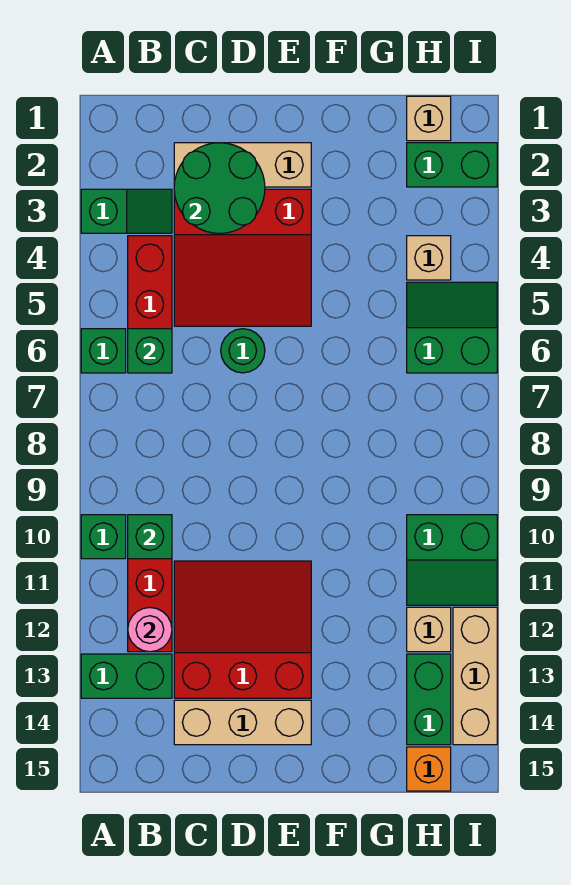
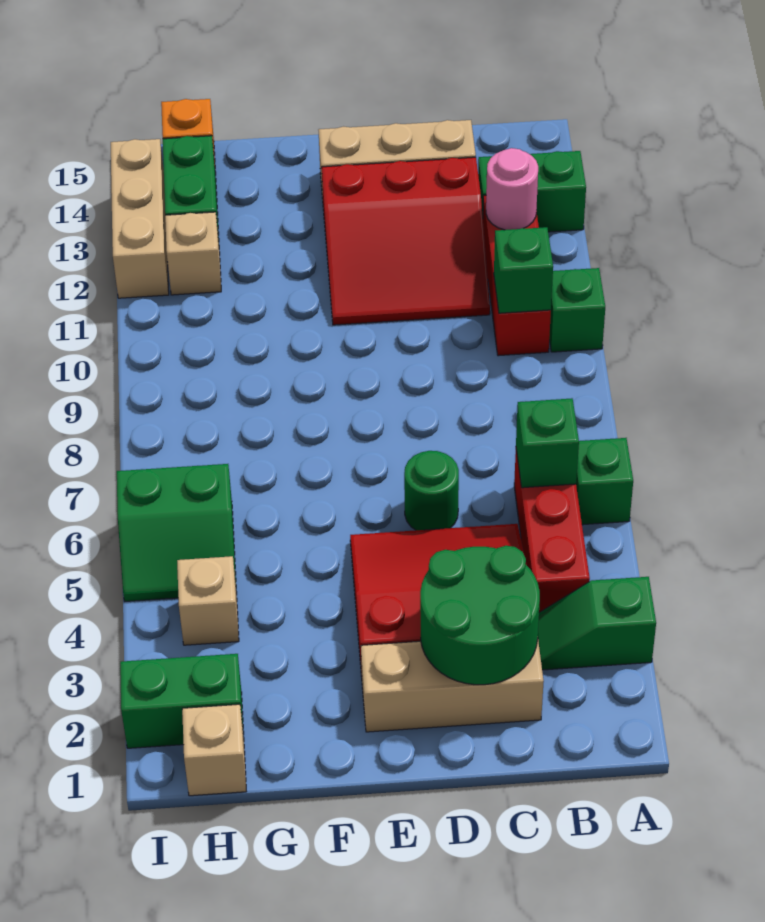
green slope H10:I11 level 1 top 10 -> none

